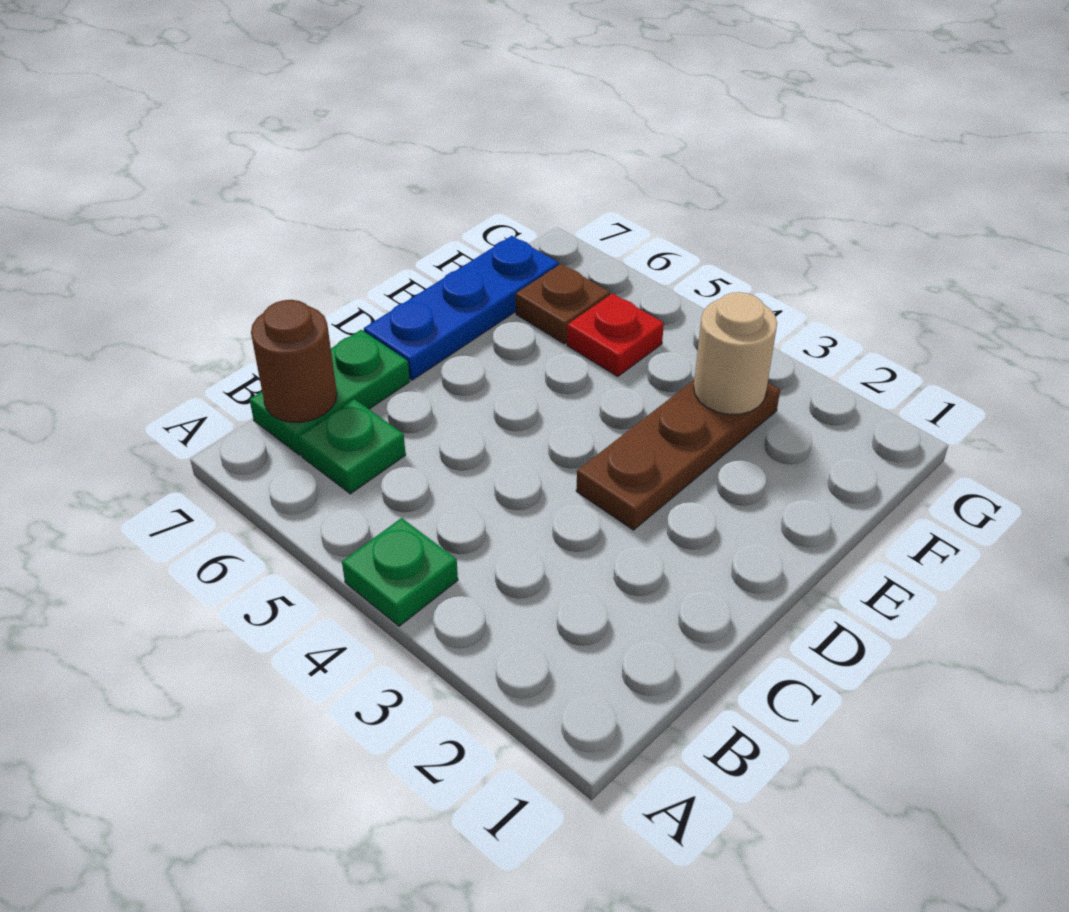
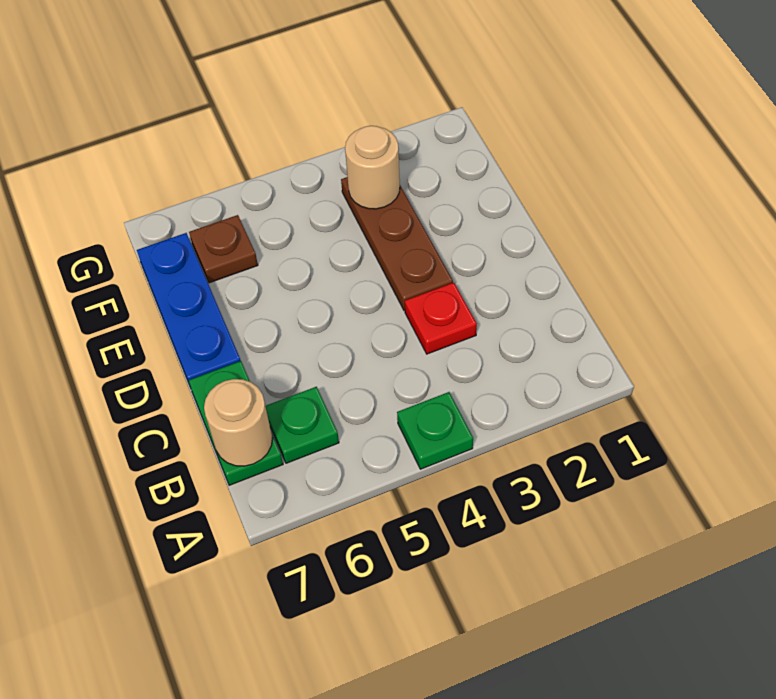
brown round brick B7 level 2 -> tan round brick B7 level 2
red plate F5 level 1 -> red plate C3 level 1

